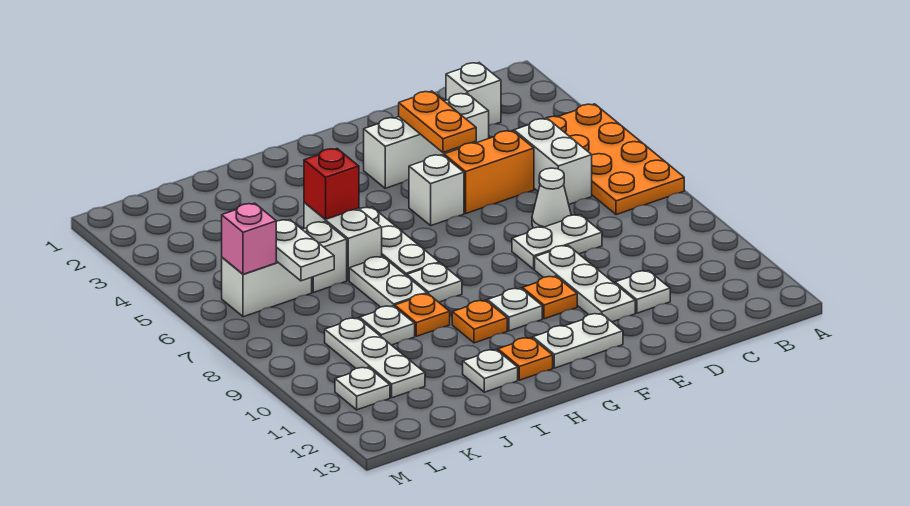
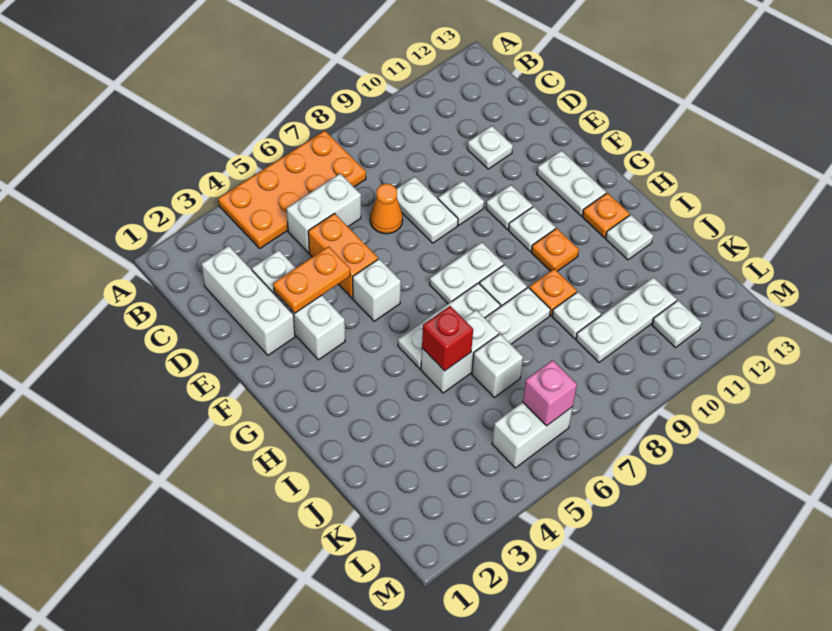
white brick C2 level 1 -> white brick C2:E2 level 1
white cone D7 level 1 -> orange cone D7 level 1
white plate E9:E11 level 1 -> white plate E9 level 1
orange plate F10 level 1 -> white plate F10 level 1
white brick K6:L6 level 1 -> white brick L5:L6 level 1
white plate K6:K7 level 2 -> white plate G7:G8 level 1

